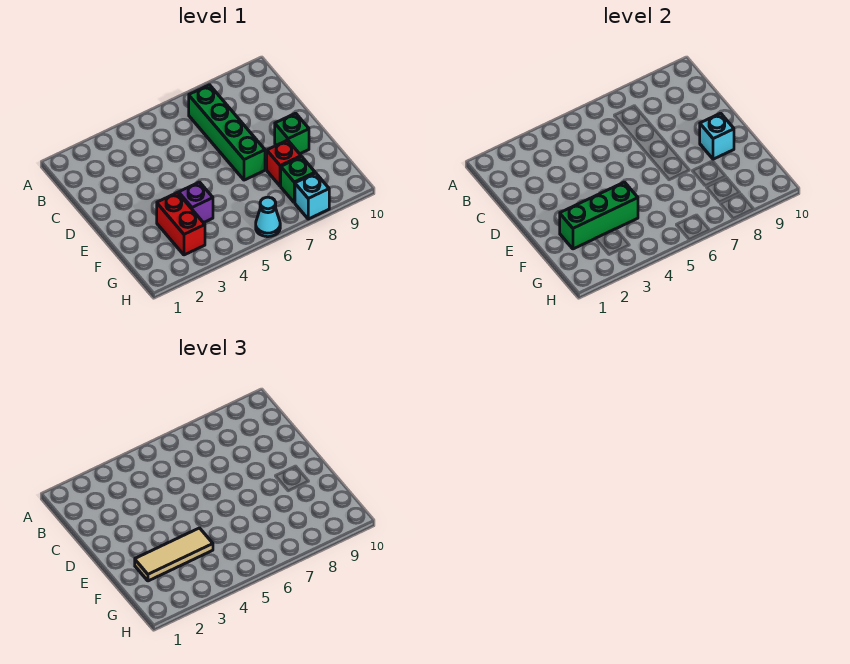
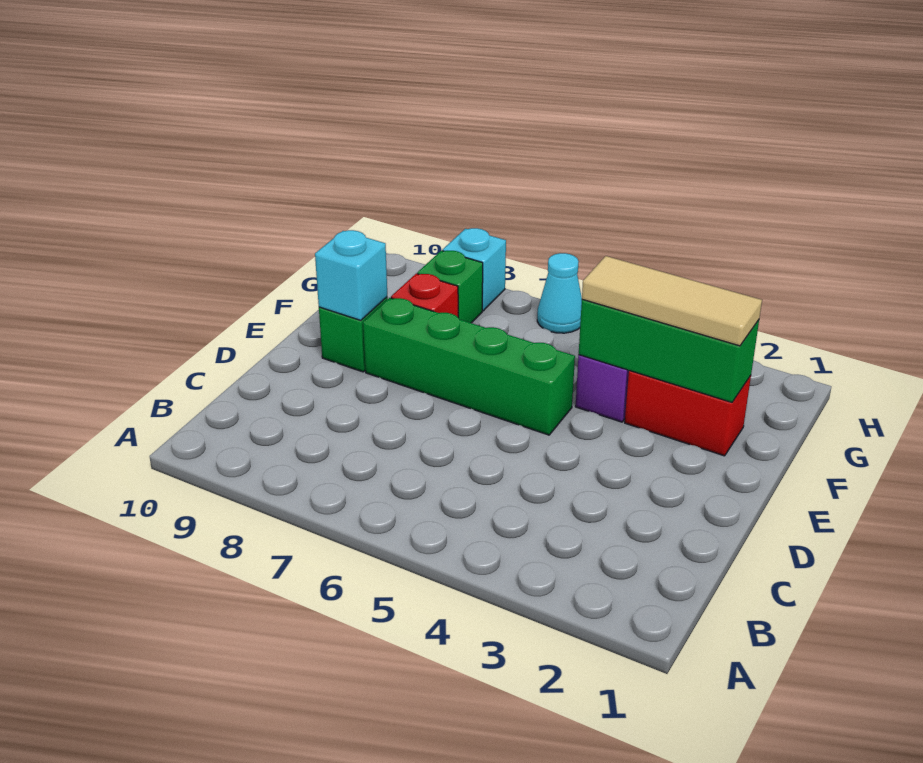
green brick B7:E7 level 1 -> green brick E5:E8 level 1
red brick F3:G3 level 1 -> red brick F2:F3 level 1

